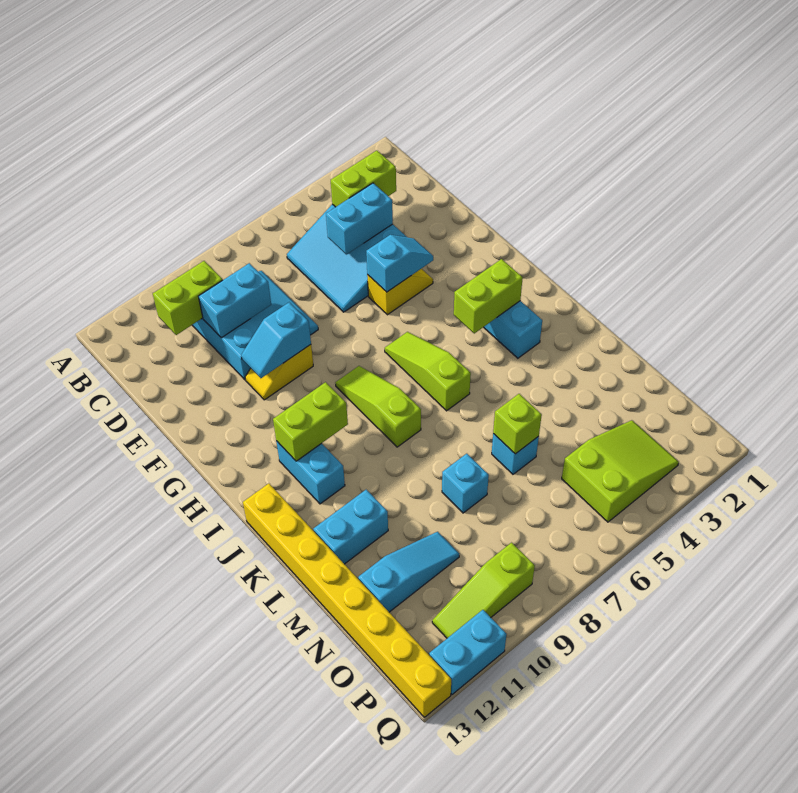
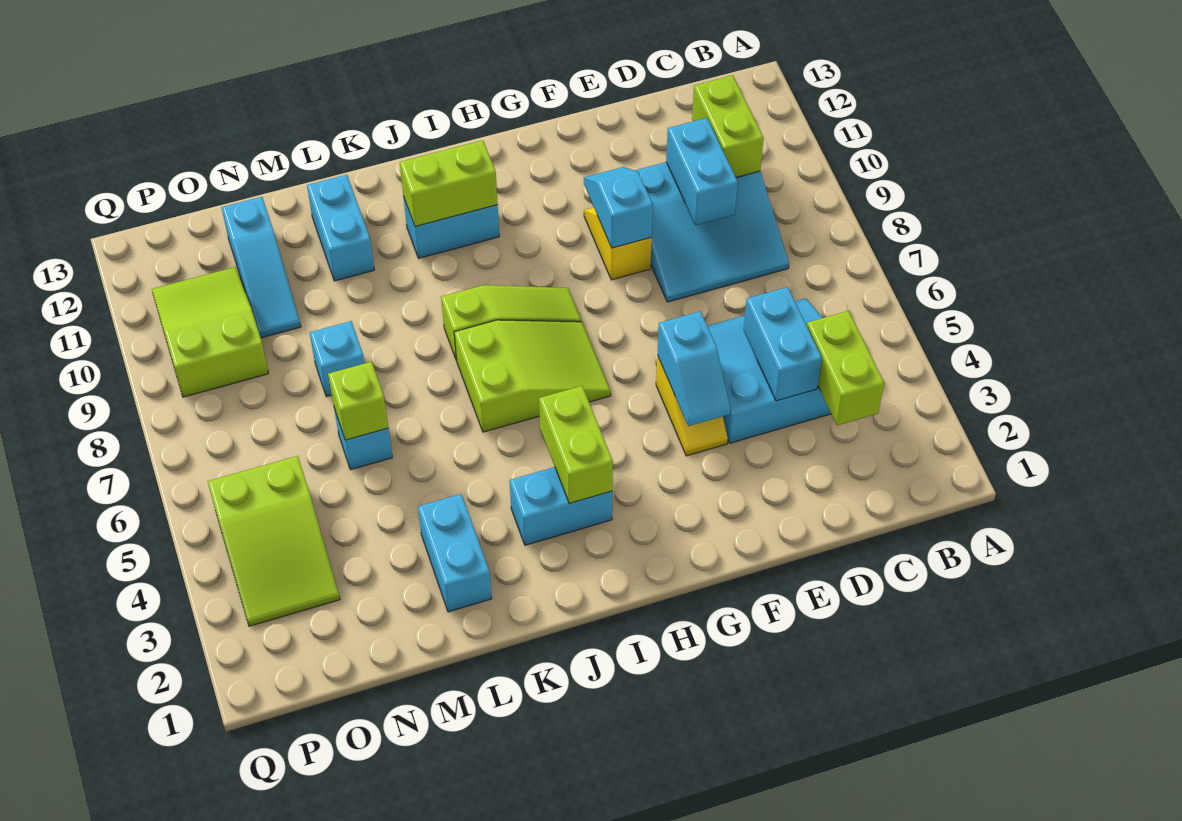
lime slope H6:J6 level 1 top J -> lime slope H6:J7 level 1 top J
lime brick I10:I11 level 2 -> lime brick I11:J11 level 2
yellow brick J13:Q13 level 1 -> none
lime slope P9:P11 level 1 top 9 -> lime slope O9:P11 level 1 top 9
cyan brick Q11:Q12 level 1 -> cyan brick L2:L3 level 1

